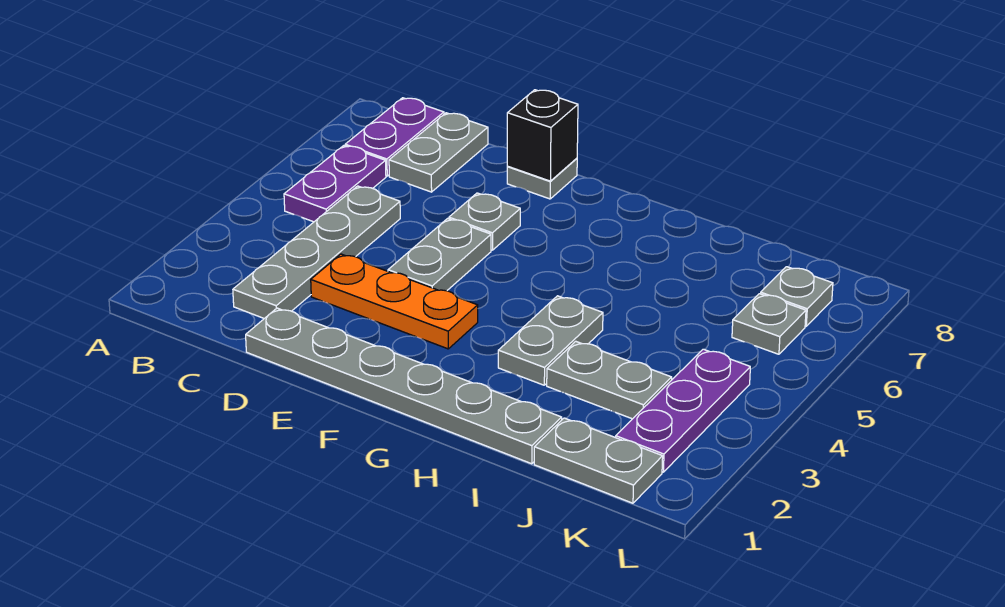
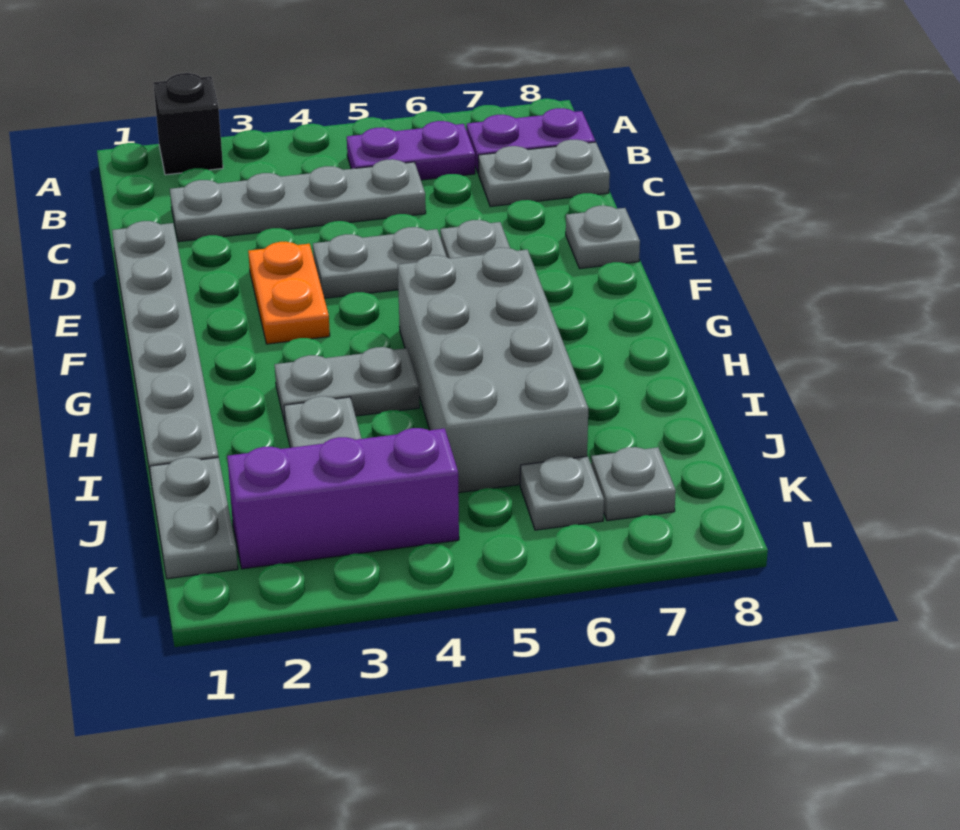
orange plate D3:F3 level 1 -> orange plate E3:F3 level 1
black brick E8 level 2 -> black brick A2 level 1
none -> grey brick G5:J6 level 1
purple plate K2:K4 level 1 -> purple brick K2:K4 level 1

